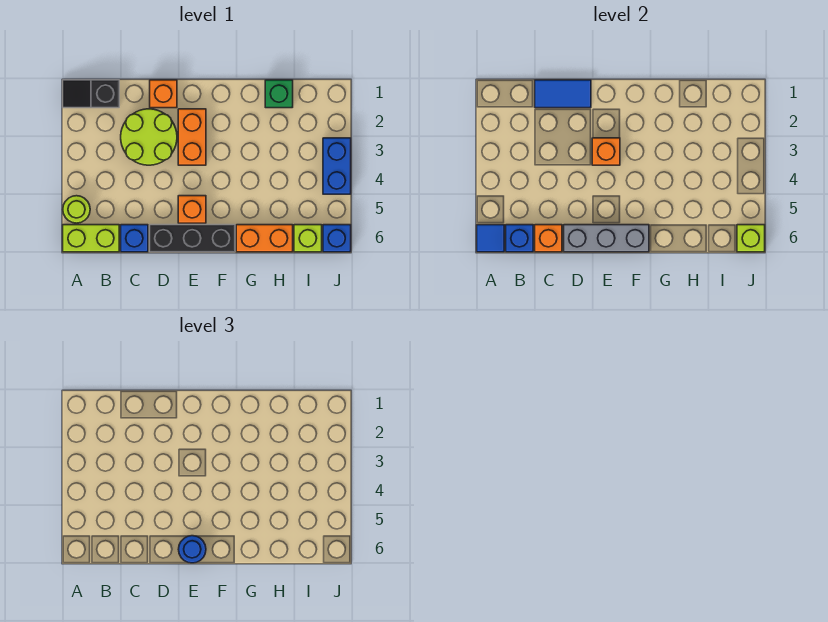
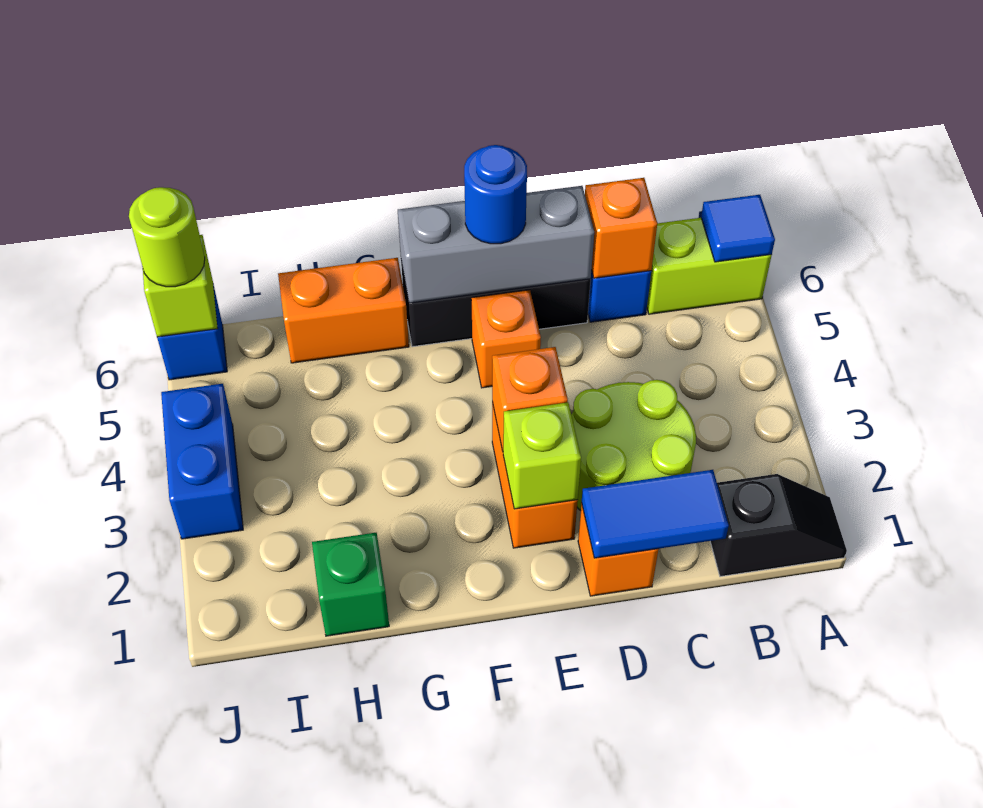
lime round brick A5 level 1 -> lime round brick J6 level 3
blue brick B6 level 2 -> none
lime brick I6 level 1 -> lime brick E2 level 2

